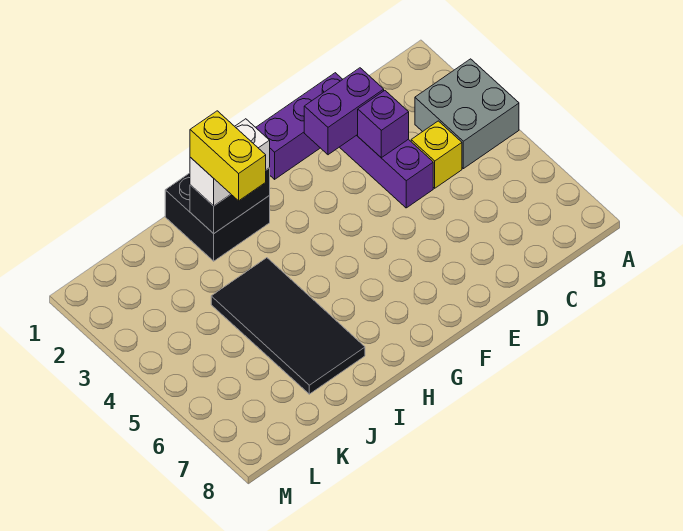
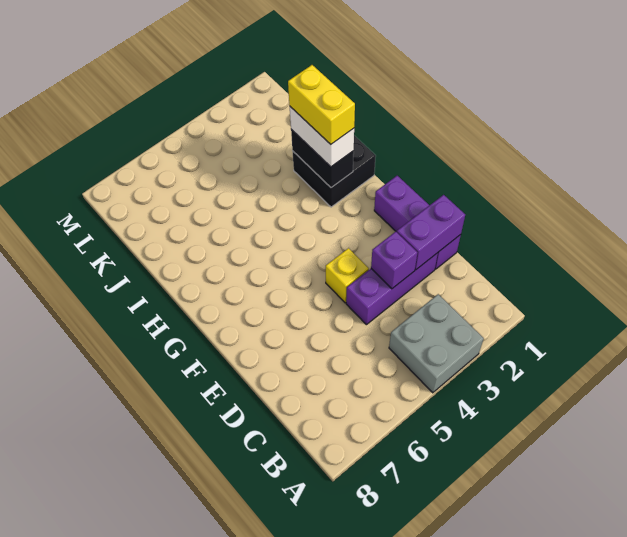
yellow brick C4 level 1 -> yellow brick E4 level 1
purple brick D2:E2 level 2 -> purple brick D1:D2 level 2
yellow brick I2:I3 level 4 -> yellow brick H2:I2 level 4
black tile I4:J7 level 1 -> none

